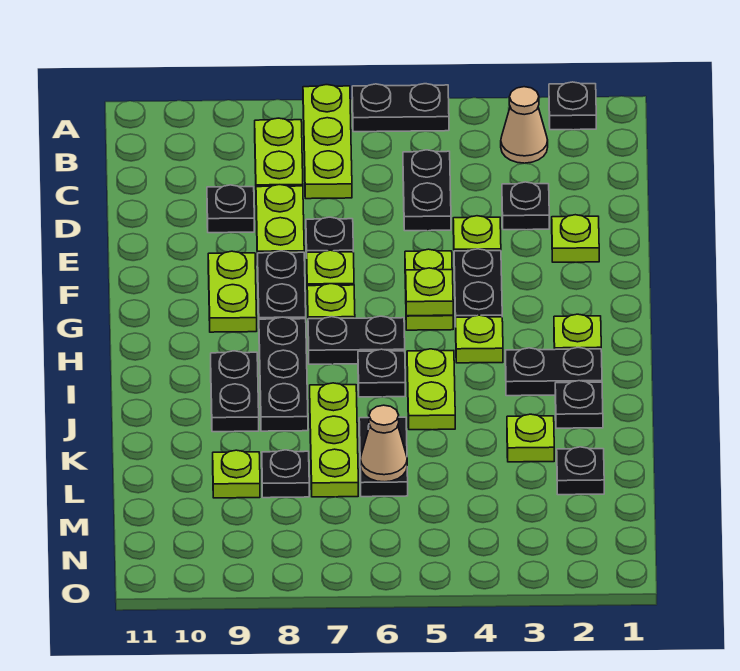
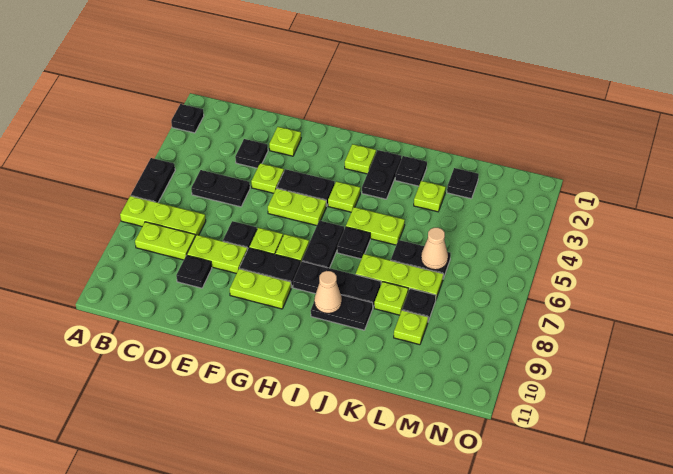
tan cone B3 level 1 -> tan cone I9 level 2
lime plate G5 level 2 -> lime plate K8 level 1

